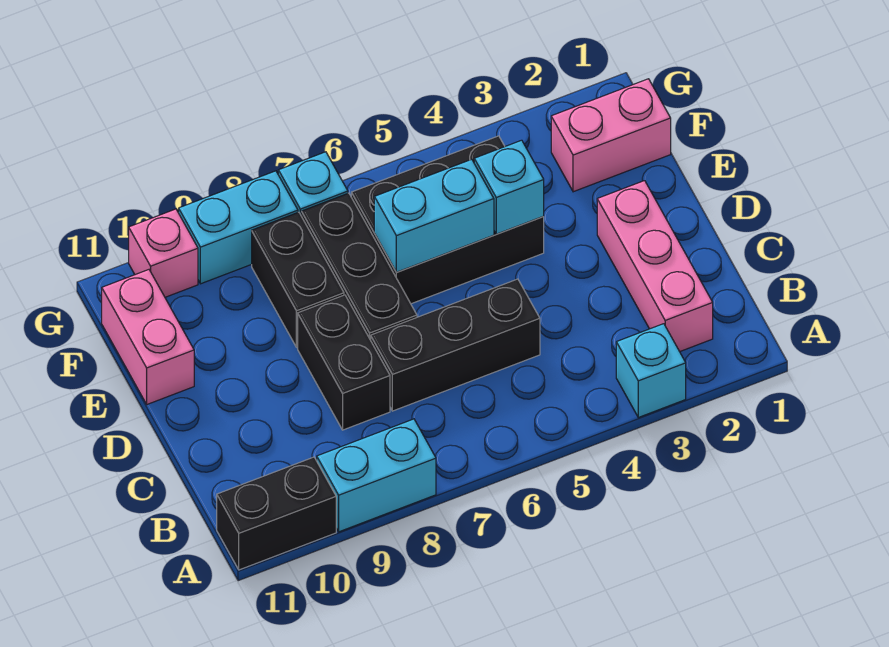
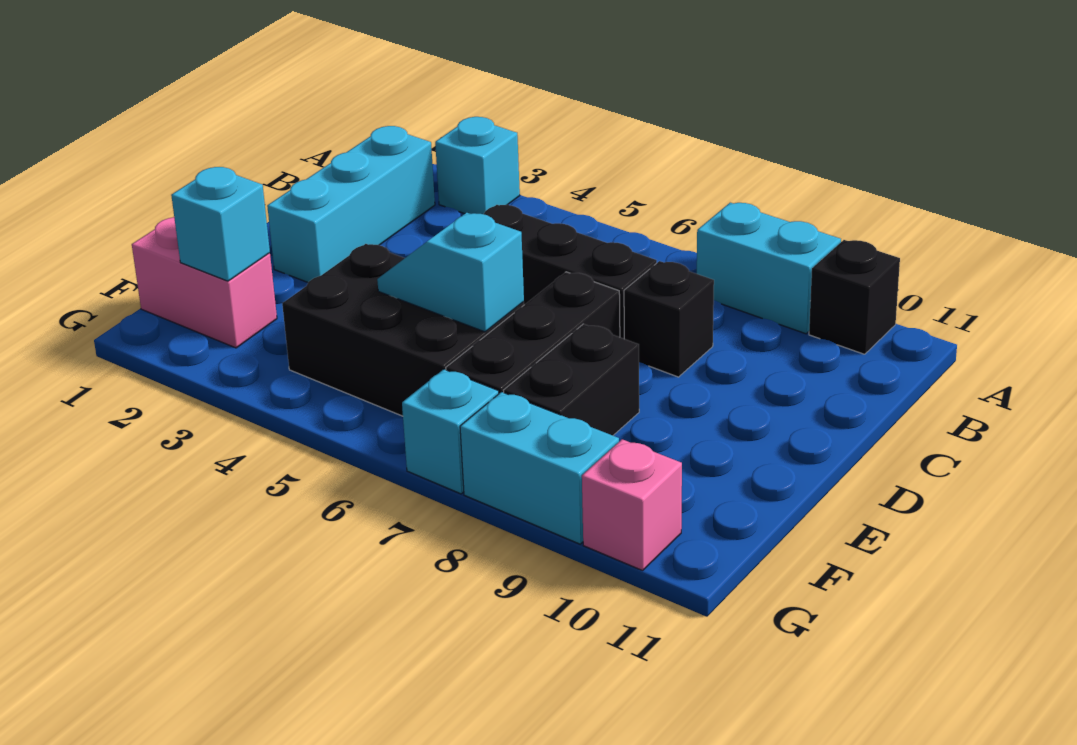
black brick A10:A11 level 1 -> black brick A10 level 1
pink brick B2:D2 level 1 -> cyan brick B2:D2 level 1
black brick C8:D8 level 1 -> black brick C8 level 1
cyan brick E4 level 2 -> cyan brick F2 level 2
cyan brick E5:E6 level 2 -> cyan slope E5:E6 level 2 top 6
pink brick E11:F11 level 1 -> none

